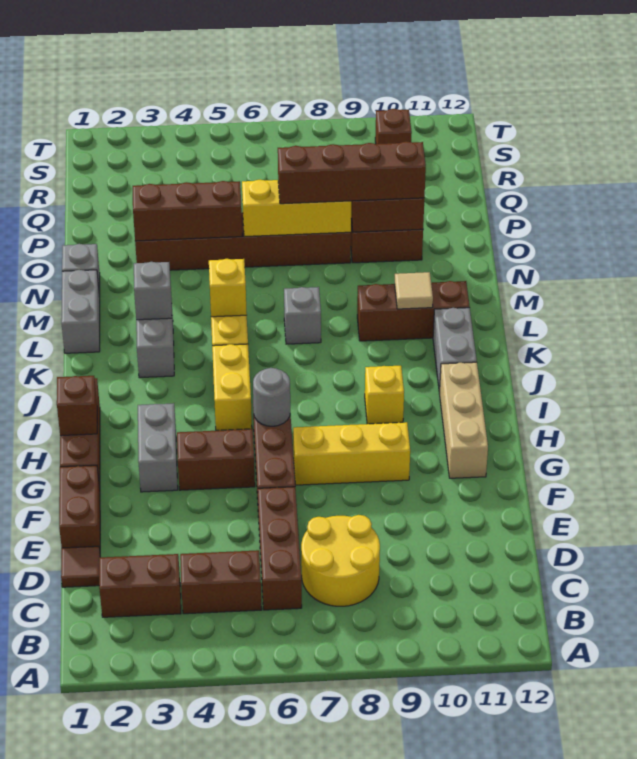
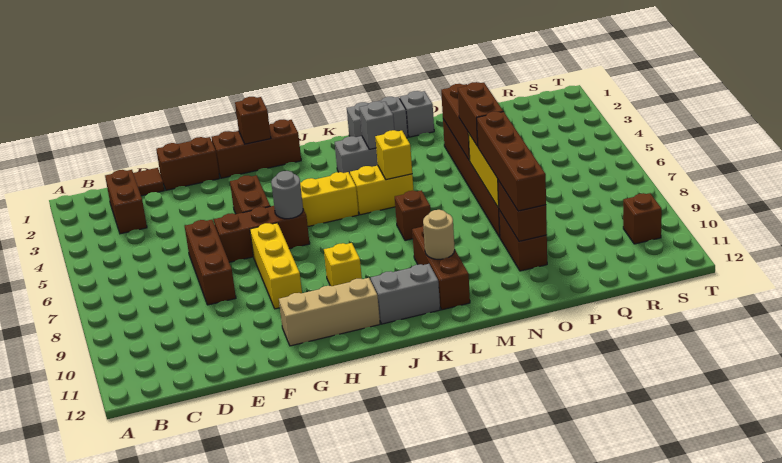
brown brick C4:C5 level 1 -> brown brick O5:O6 level 3
brown brick C6:E6 level 1 -> brown brick E6:E8 level 1
yellow round brick C7:D8 level 1 -> none
grey brick G3:H3 level 1 -> none
grey brick L7 level 1 -> brown brick L7 level 1
tan tile L10 level 2 -> tan round brick L10 level 2

